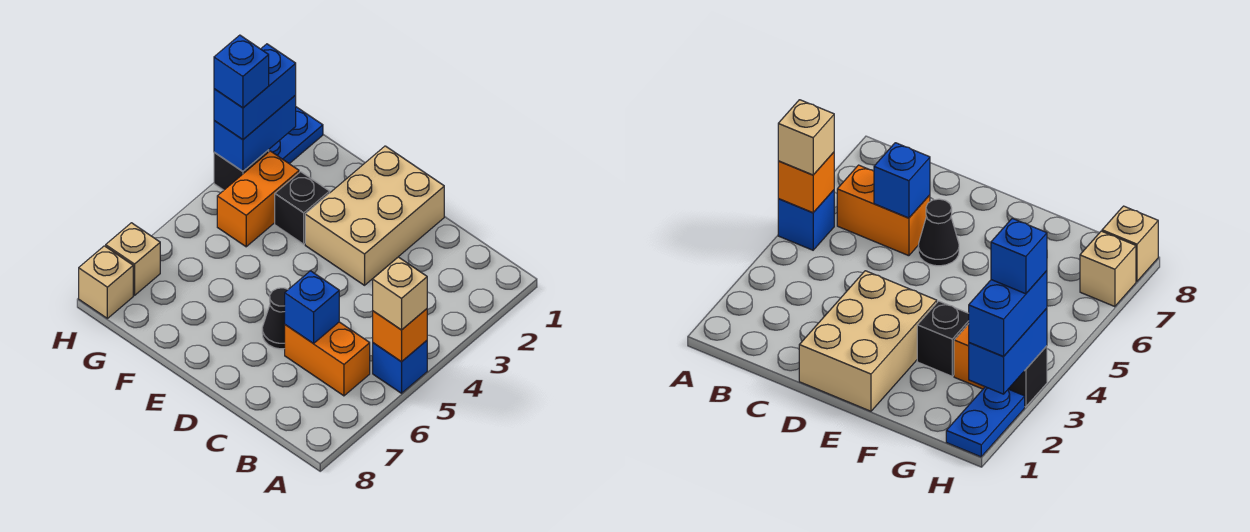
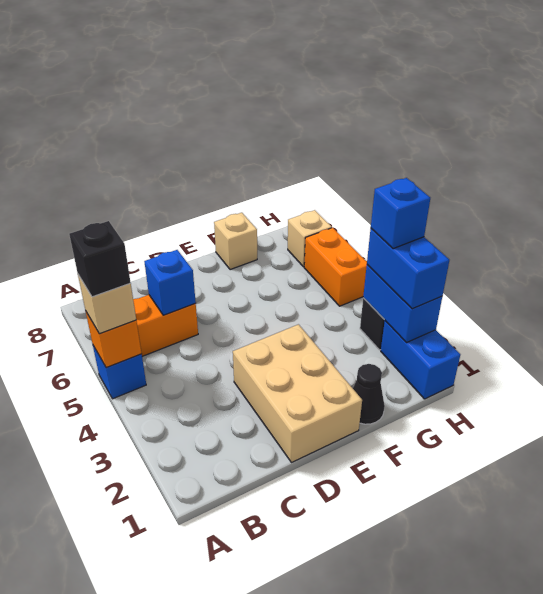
black cone D6 level 1 -> black cone F1 level 1
black brick F3 level 1 -> black brick A5 level 4
orange brick G3:G4 level 1 -> orange brick H5:H6 level 1
blue plate H1:H2 level 1 -> blue brick H1:H2 level 1
tan brick H8 level 1 -> tan brick F8 level 1

